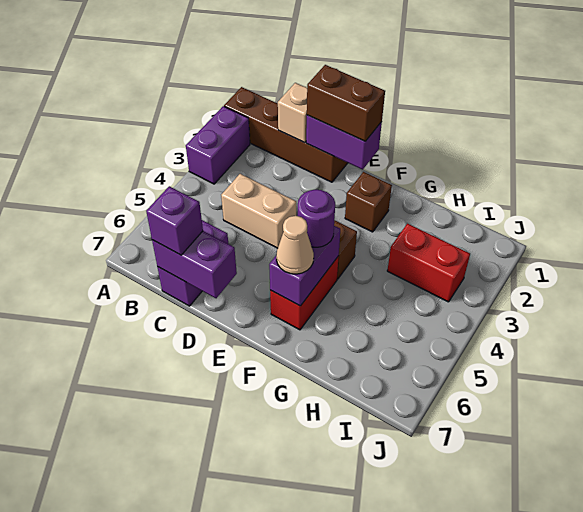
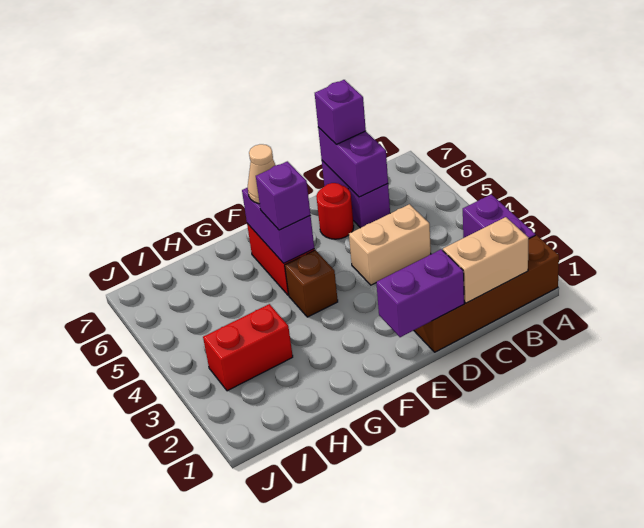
tan brick C1 level 2 -> tan brick B1:C1 level 2
purple brick C7:D7 level 2 -> purple brick C6:C7 level 2
brown brick D1:E1 level 3 -> none
none -> red round brick D6 level 1
brown brick F2 level 1 -> none
purple round brick F5 level 3 -> purple brick F5 level 3

